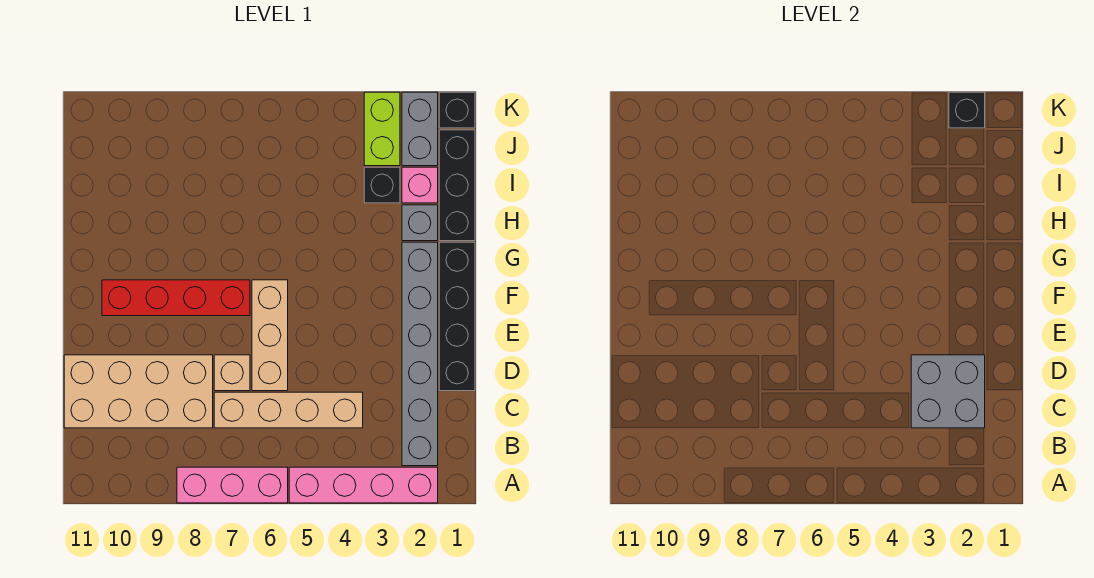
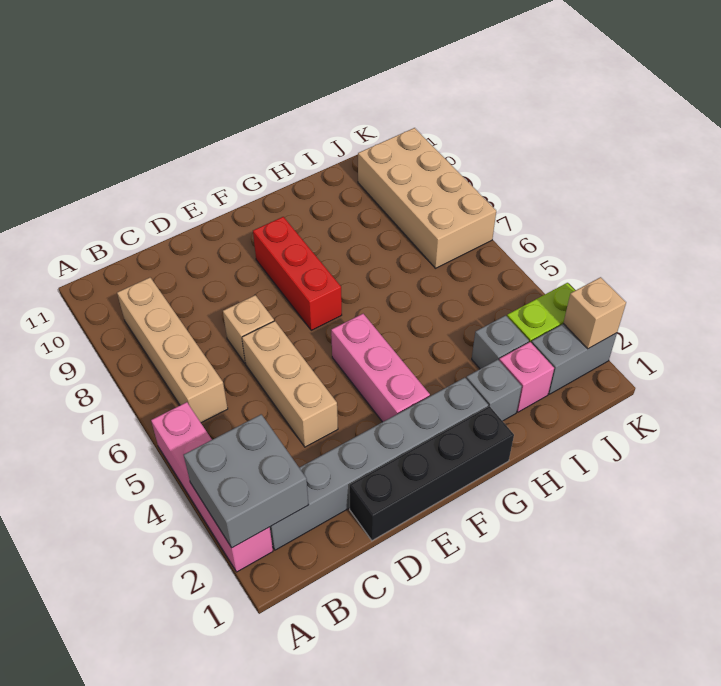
pink brick A6:A8 level 1 -> pink brick F3:F5 level 1
grey brick C2:D3 level 2 -> grey brick A2:B3 level 2
tan brick C4:C7 level 1 -> tan brick B6:B9 level 1
tan brick C8:D11 level 1 -> tan brick J7:K10 level 1
tan brick D6:F6 level 1 -> tan brick D4:D6 level 1
red brick F7:F10 level 1 -> red brick F7:F9 level 1
black brick H1:J1 level 1 -> none
black brick I3 level 1 -> grey brick I3 level 1
black brick K1 level 1 -> none
black brick K2 level 2 -> tan brick K2 level 2

